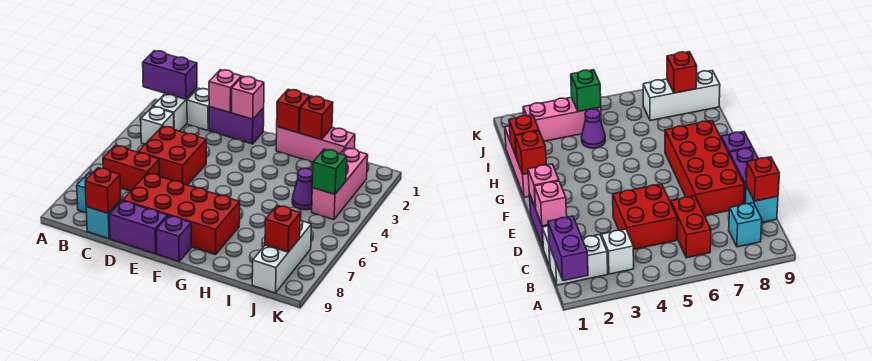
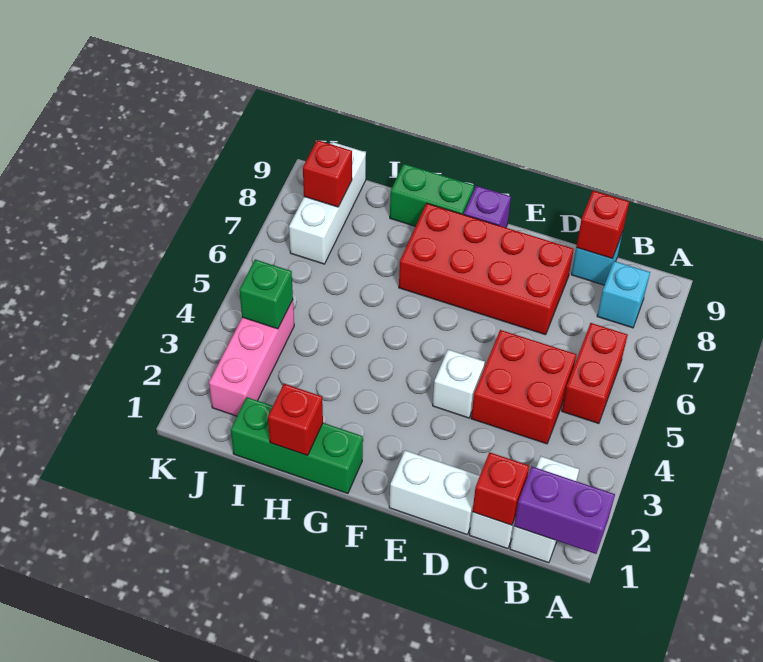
white brick B3 level 1 -> white brick E4 level 1
red brick B6:C6 level 1 -> red brick B5:B6 level 1
purple brick D1:E1 level 1 -> white brick D1:E1 level 1
pink brick D1 level 2 -> none
purple brick D9:E9 level 1 -> none
pink brick E1 level 2 -> none
pink brick G1:I1 level 1 -> green brick G1:I1 level 1
red brick G1 level 2 -> red brick C1 level 2
none -> green brick G9:H9 level 1
purple cone I4 level 1 -> none

